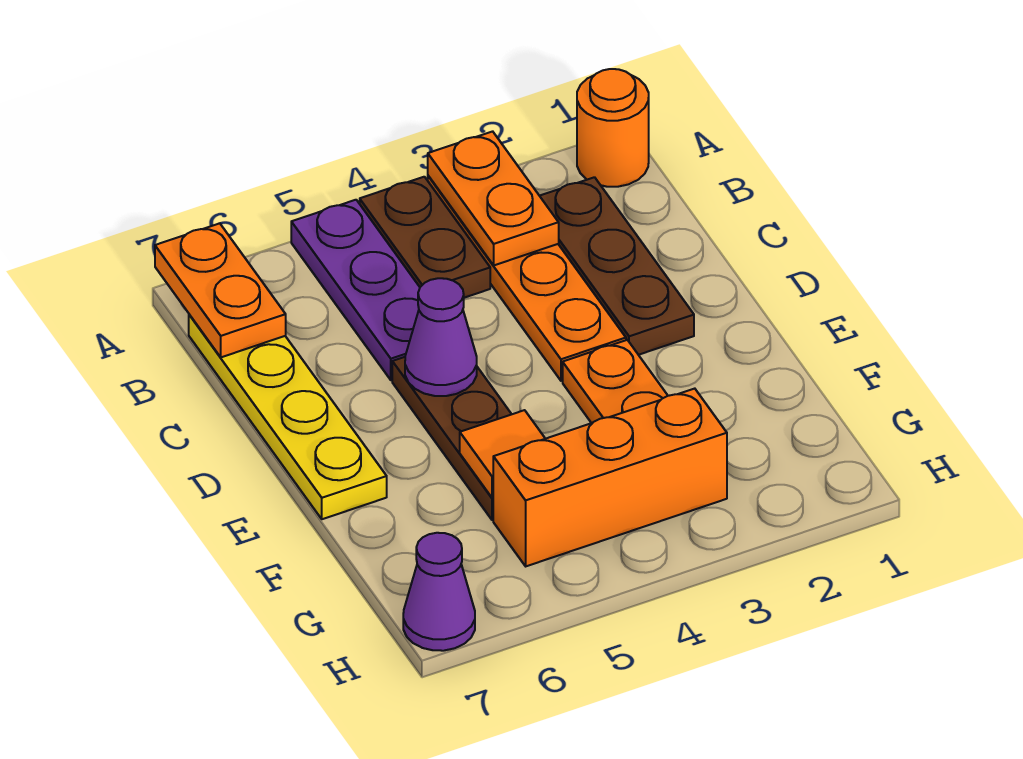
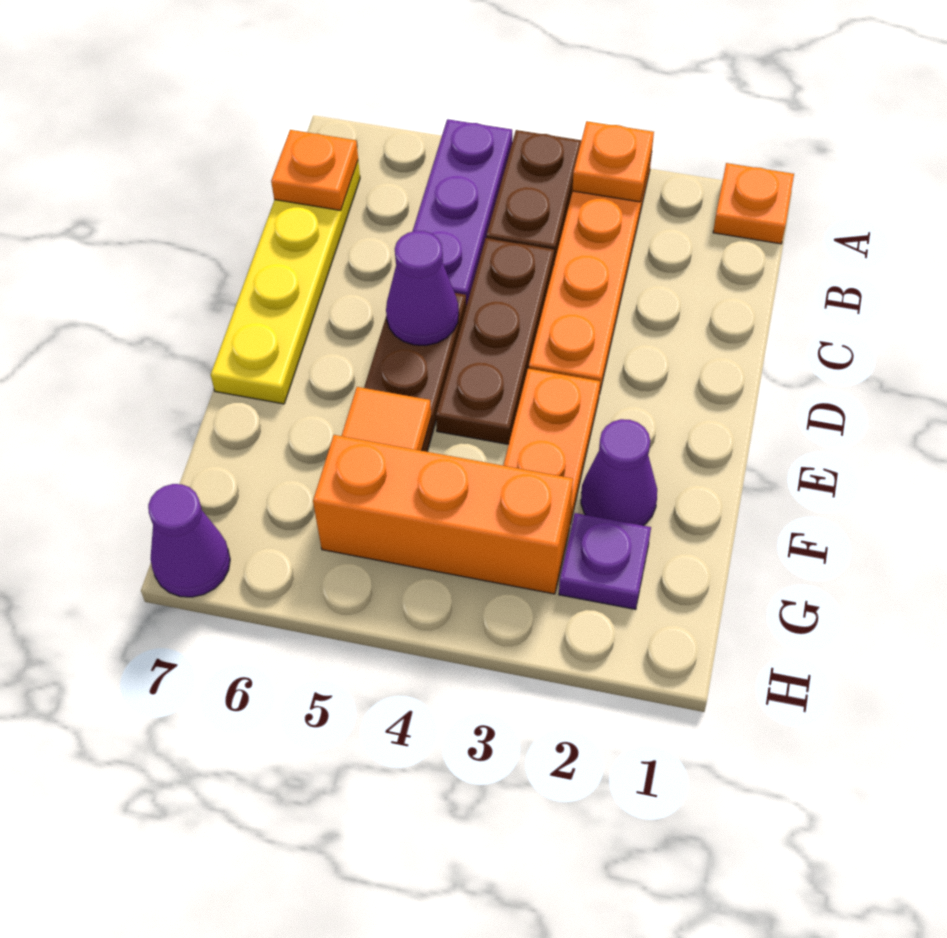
orange round brick A1 level 1 -> orange plate A1 level 1
orange plate A3:B3 level 2 -> orange plate A3 level 2
orange plate A7:B7 level 2 -> orange plate B7 level 2
brown plate B2:D2 level 1 -> brown plate C4:E4 level 1
none -> purple cone F2 level 1
none -> purple plate G2 level 1

